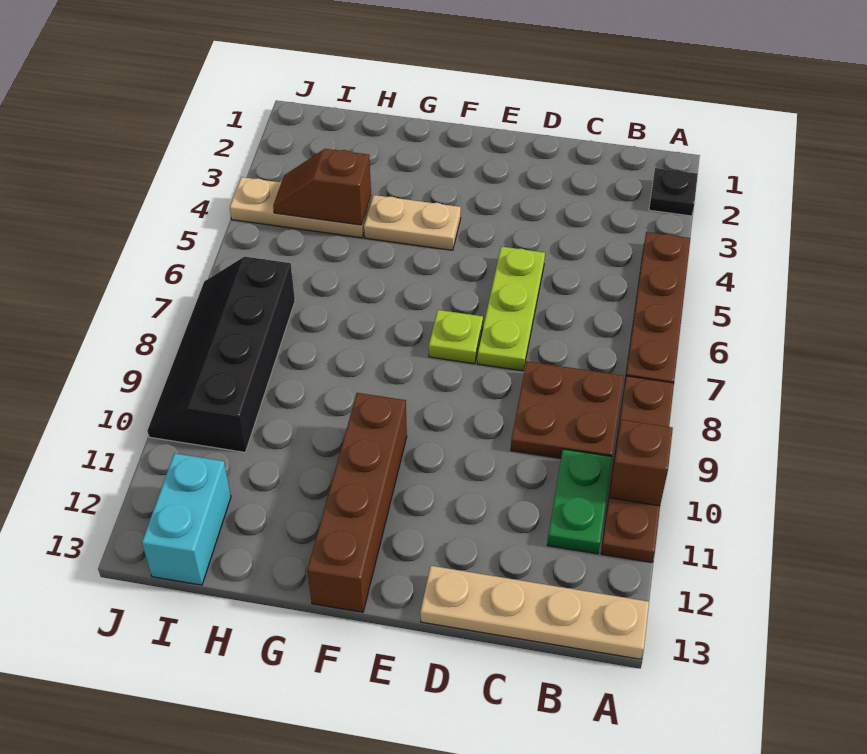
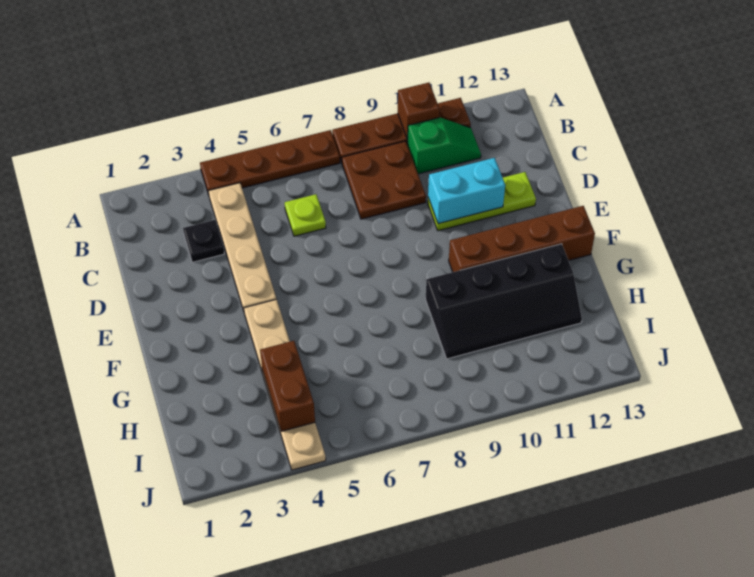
black plate A2 level 1 -> black plate C3 level 1
tan plate A13:D13 level 1 -> tan plate B4:E4 level 1
green plate B10:B11 level 1 -> green slope B10:B11 level 1 top 10
lime plate D5:D7 level 1 -> lime plate D10:D12 level 1
lime plate E7 level 1 -> lime plate C6 level 1
brown slope H4:I4 level 2 top H -> brown brick H4:I4 level 2
black slope I7:J10 level 1 top I -> black slope G9:H12 level 1 top G
cyan brick I12:I13 level 1 -> cyan brick D10:D11 level 2

